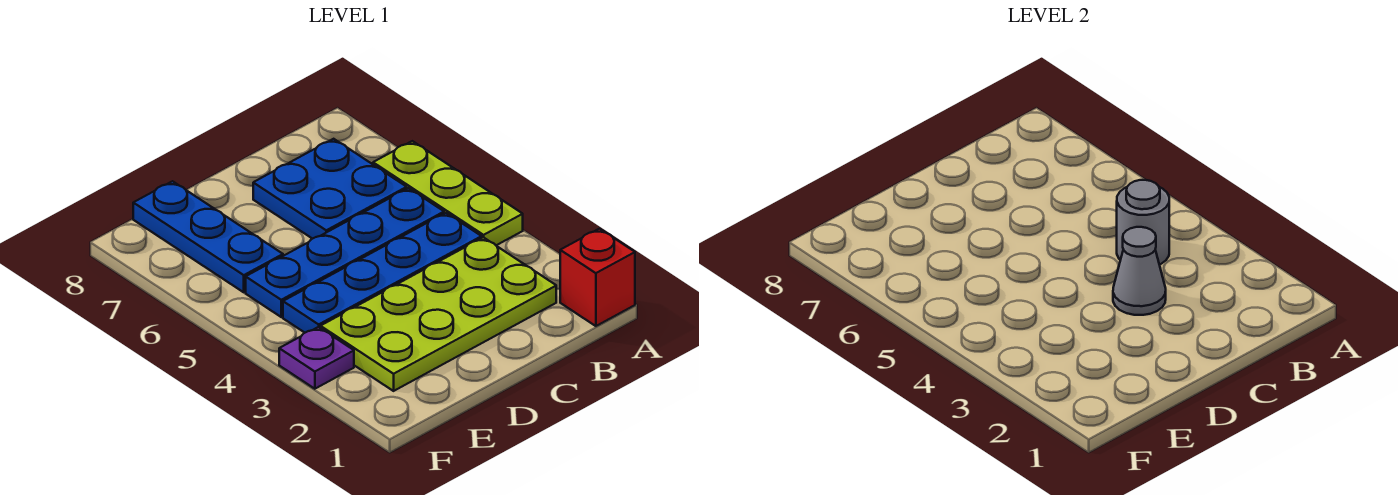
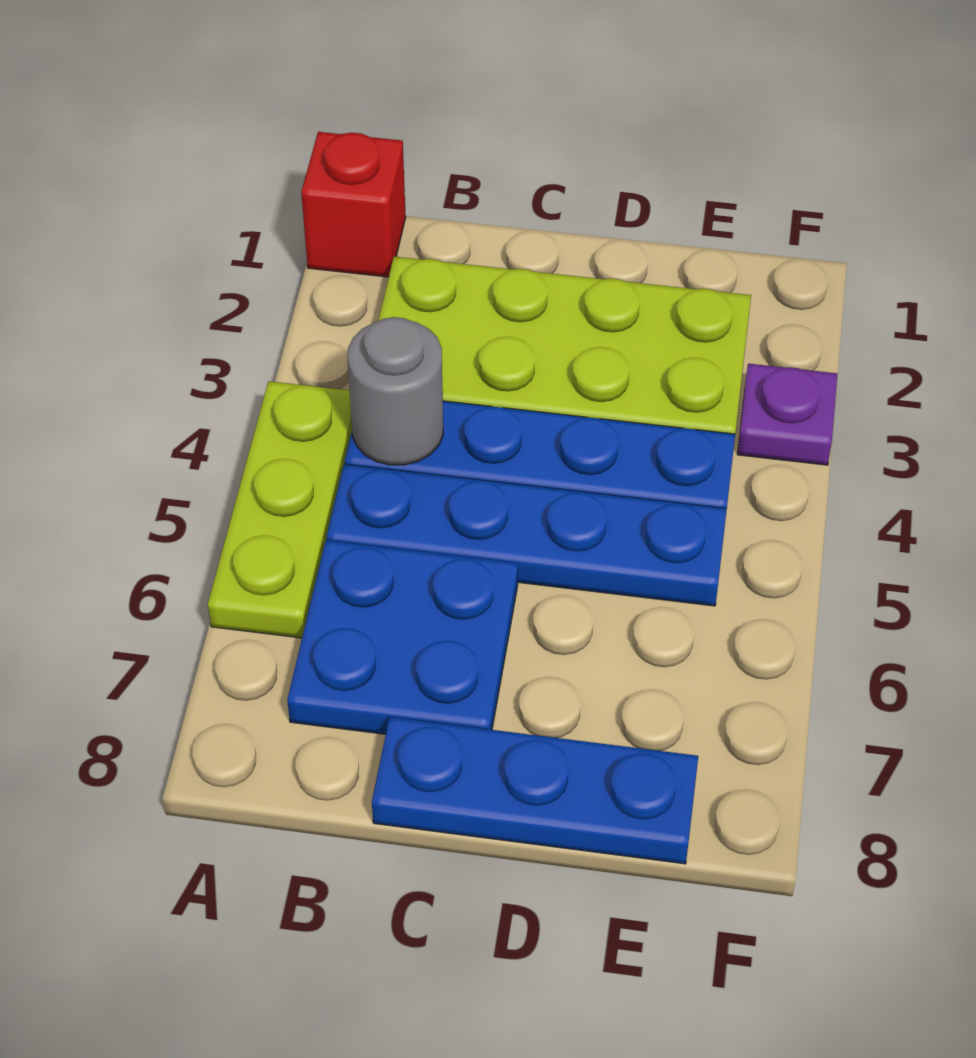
grey cone C3 level 2 -> none
blue plate E6:E8 level 1 -> blue plate C8:E8 level 1

